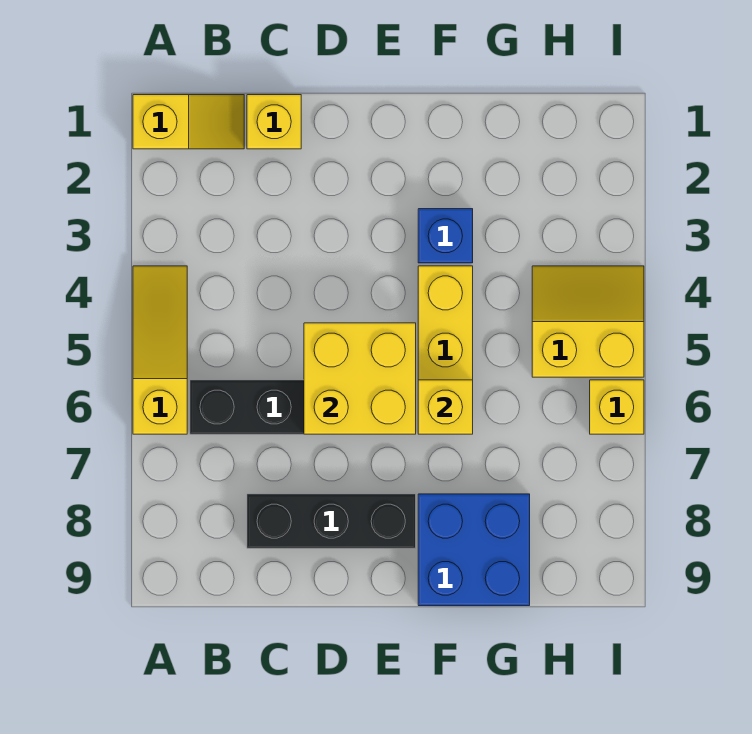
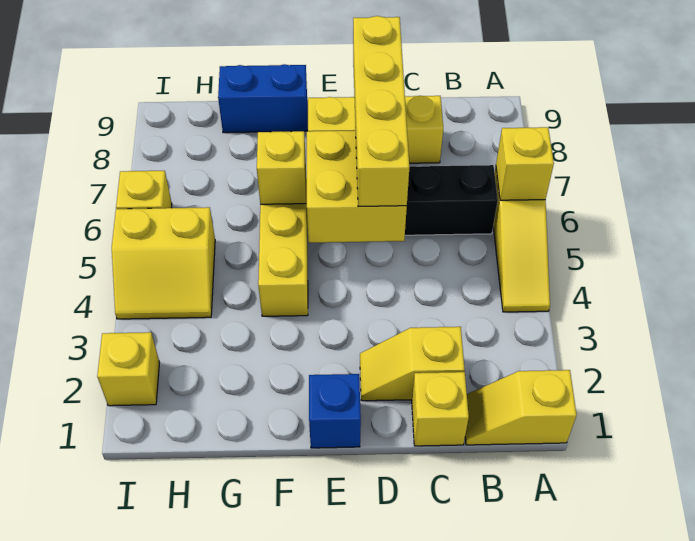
none -> yellow brick A6 level 2
none -> yellow slope C2:D2 level 1 top C
black brick C8:E8 level 1 -> yellow brick C8:E8 level 1
none -> yellow brick D5:D8 level 3
blue brick F3 level 1 -> blue brick E1 level 1
blue brick F8:G9 level 1 -> blue brick F9:G9 level 1
none -> yellow brick I2 level 1

